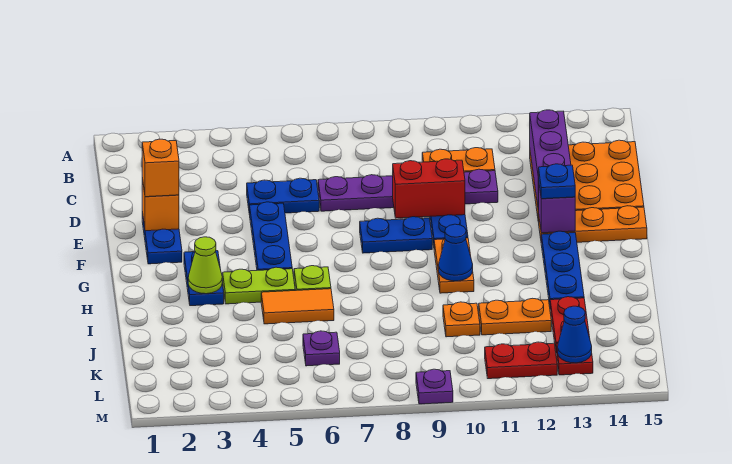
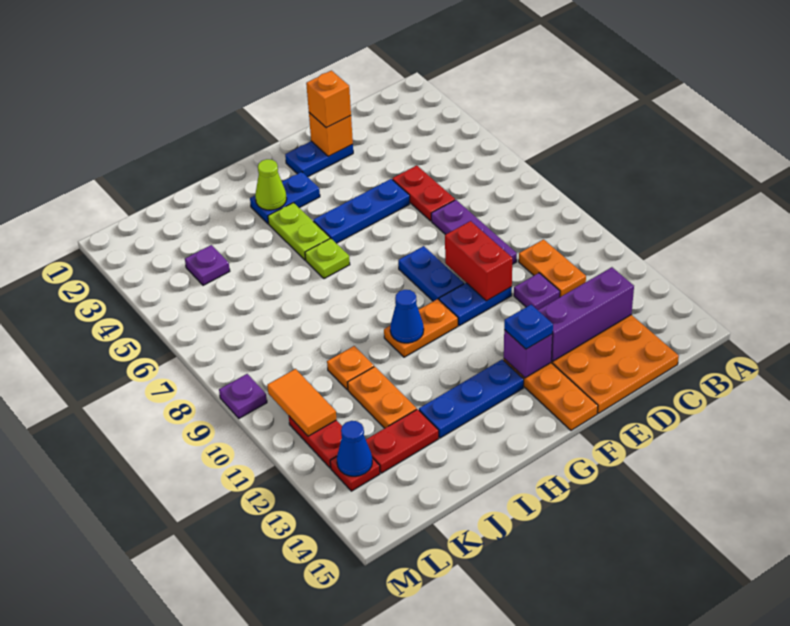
blue plate D5:D6 level 1 -> red plate D5:D6 level 1
orange tile I5:I6 level 1 -> orange tile L10:L11 level 2
purple plate K6 level 1 -> purple plate K4 level 1

